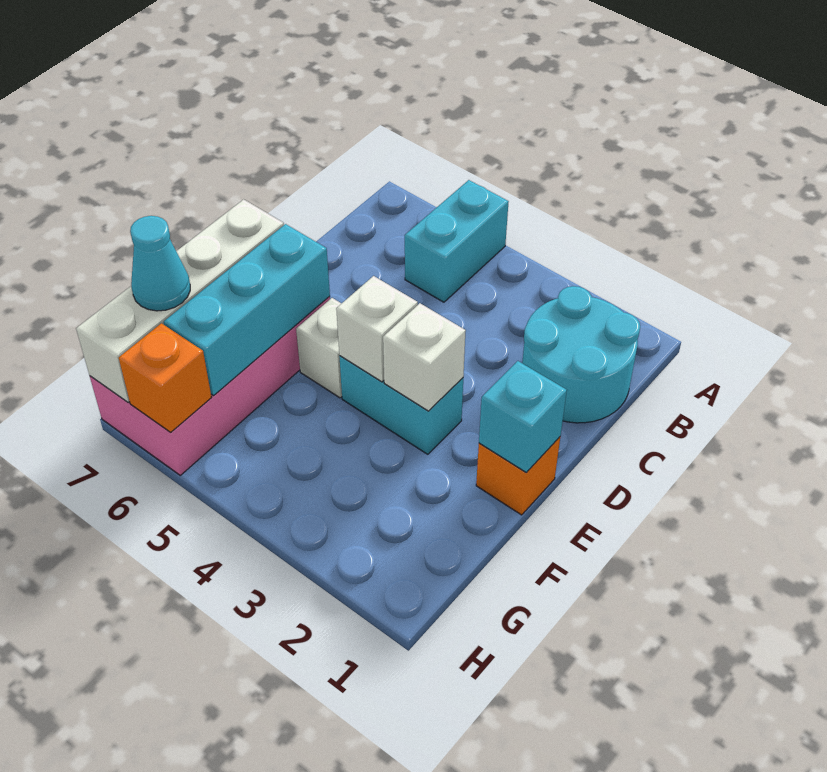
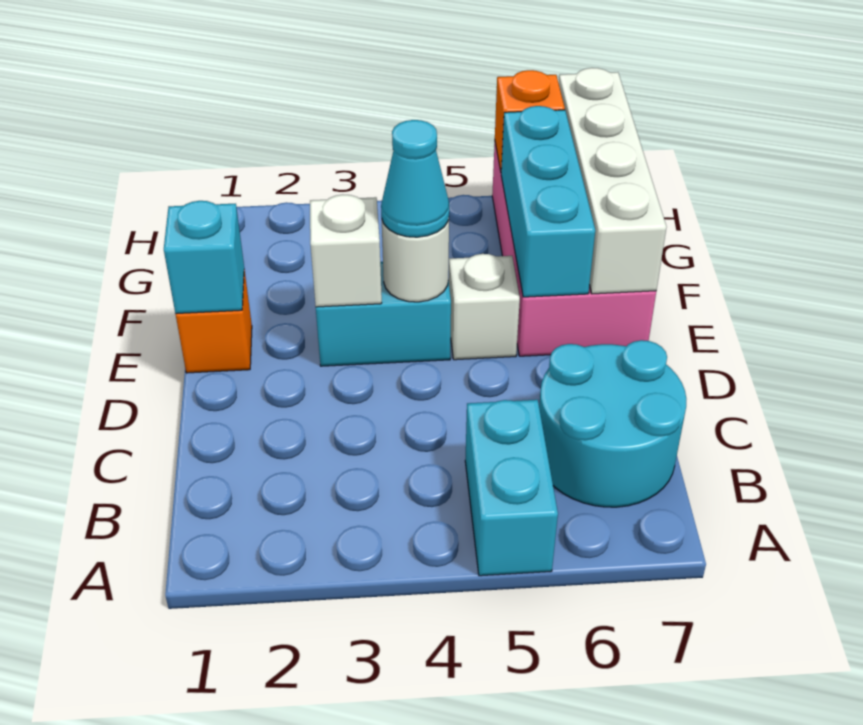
cyan round brick B1:C2 level 1 -> cyan round brick B6:C7 level 1
white brick E4 level 2 -> white round brick E4 level 2
cyan cone G7 level 3 -> cyan cone E4 level 3

